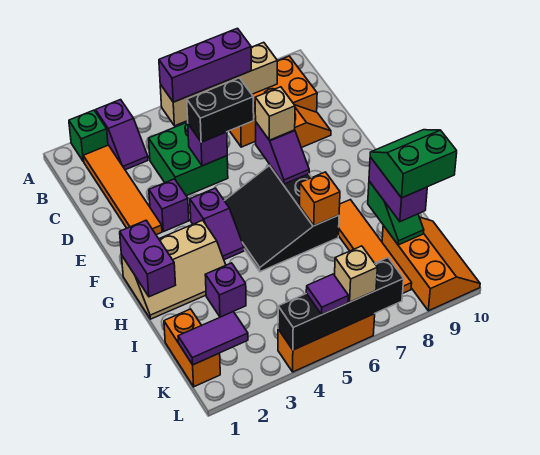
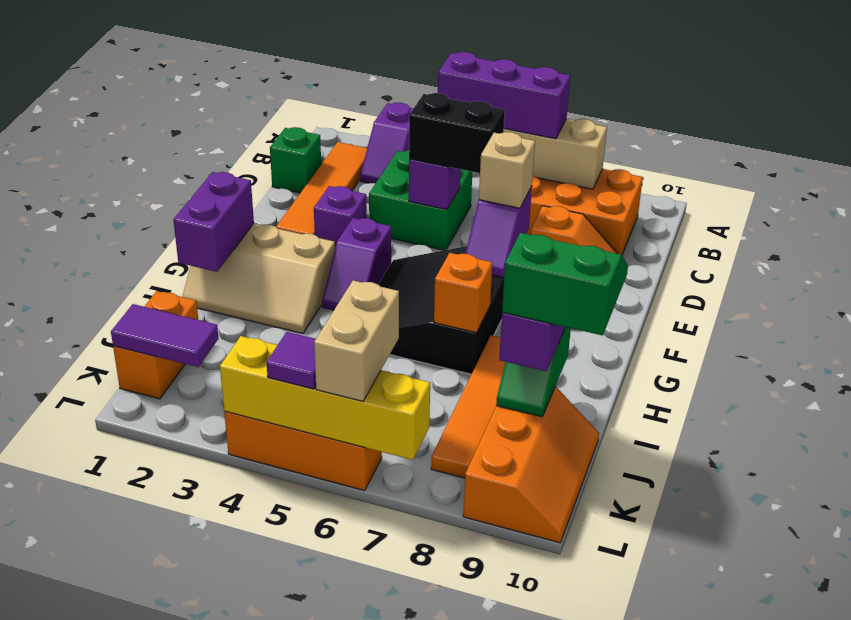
green brick A2 level 1 -> green brick C1 level 1
purple brick I3 level 1 -> none
black brick L4:L7 level 2 -> yellow brick L4:L7 level 2
tan brick L6 level 3 -> tan brick K6:L6 level 3

